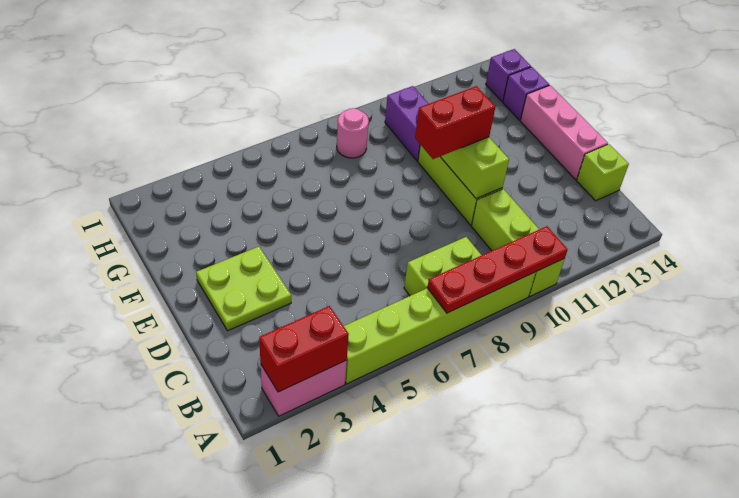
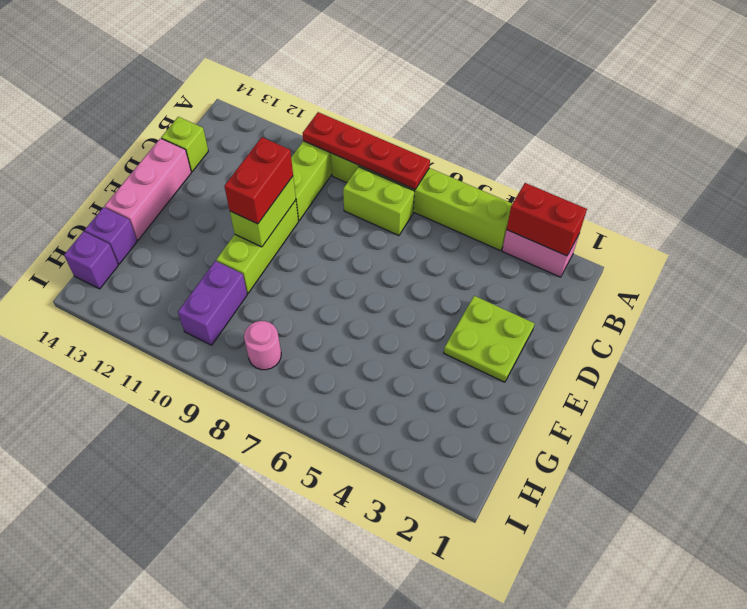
red brick E9:E10 level 3 -> red brick D10:E10 level 3

